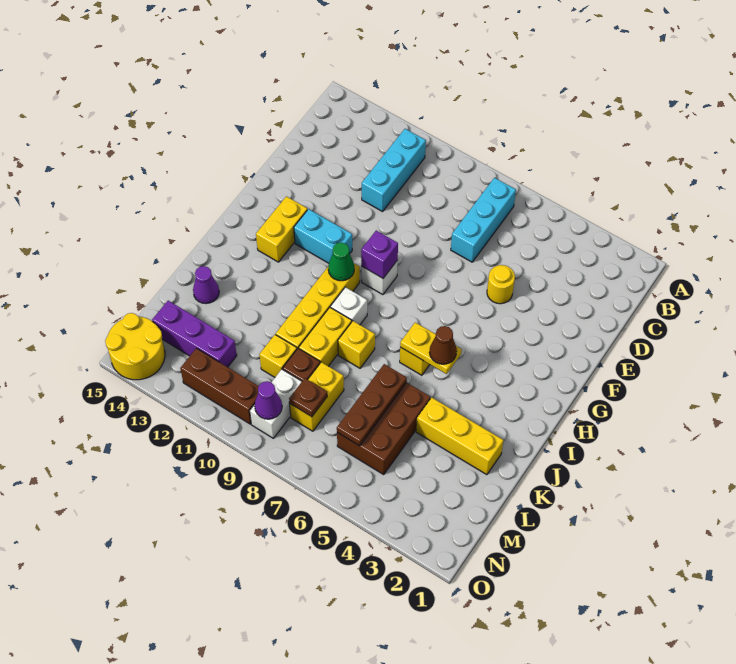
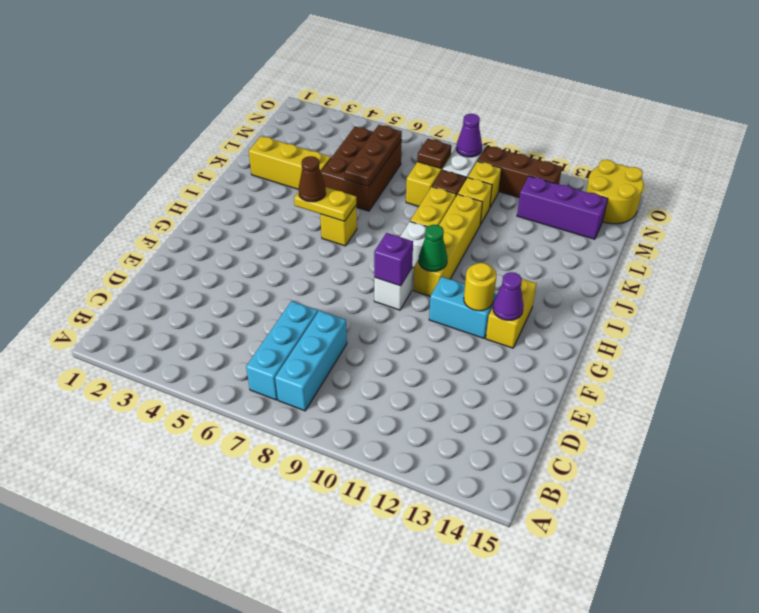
cyan brick B11:D11 level 1 -> cyan brick B8:D8 level 1
yellow round brick E5 level 1 -> yellow round brick G12 level 2
yellow brick J8 level 1 -> yellow brick M10 level 1
purple cone K14 level 1 -> purple cone G13 level 2

